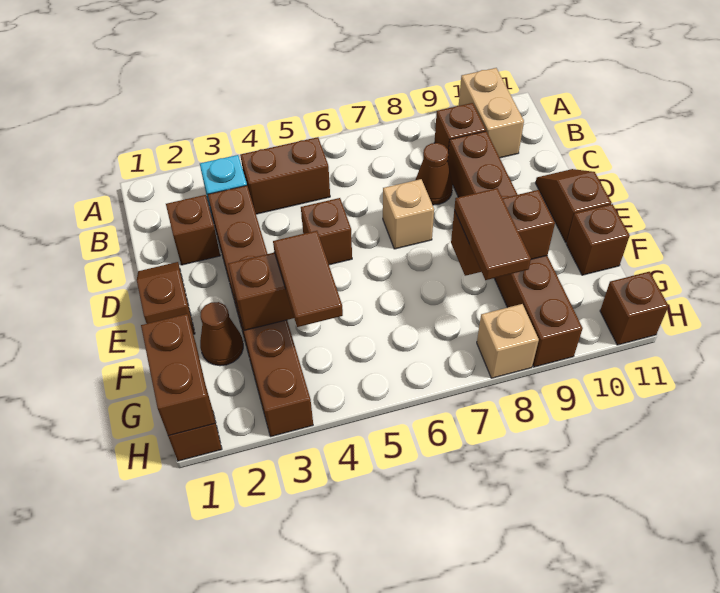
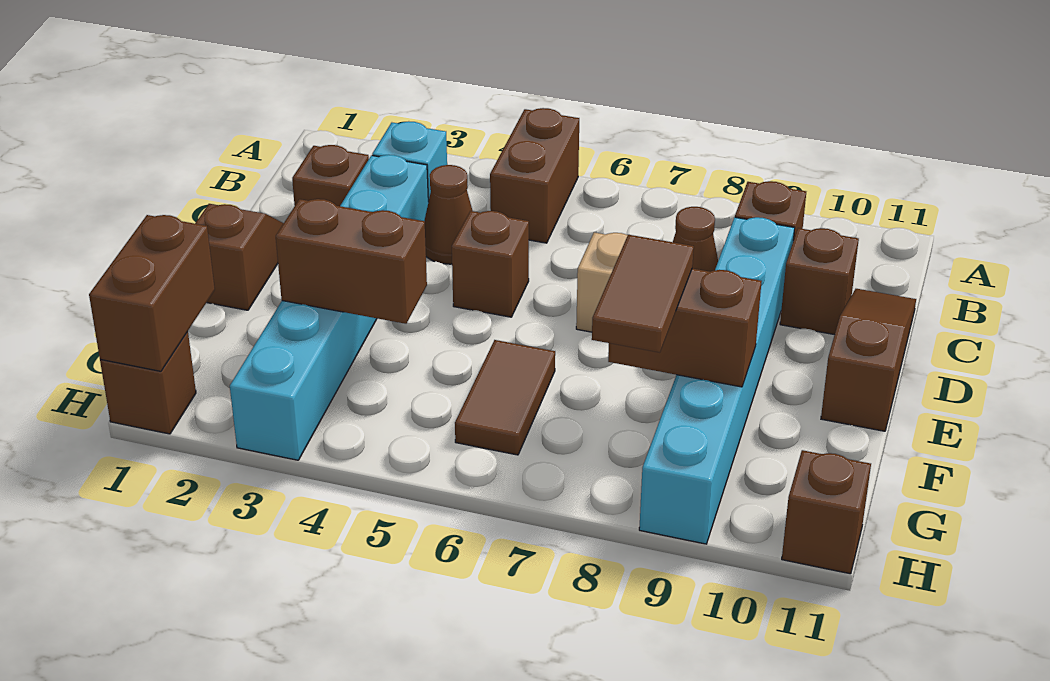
tan brick A10:B10 level 1 -> none
brown brick B4:B5 level 1 -> brown brick A5:B5 level 1
brown brick C3:H3 level 1 -> cyan brick C3:H3 level 1
brown brick C9:H9 level 1 -> cyan brick C9:H9 level 1
brown slope D11:E11 level 1 top E -> brown slope C11:E11 level 1 top E
brown cone F2 level 1 -> brown cone C4 level 1
brown tile F4:G4 level 3 -> brown tile F6:G6 level 1
brown brick F11 level 1 -> brown brick C10 level 1
tan brick H8 level 1 -> none

